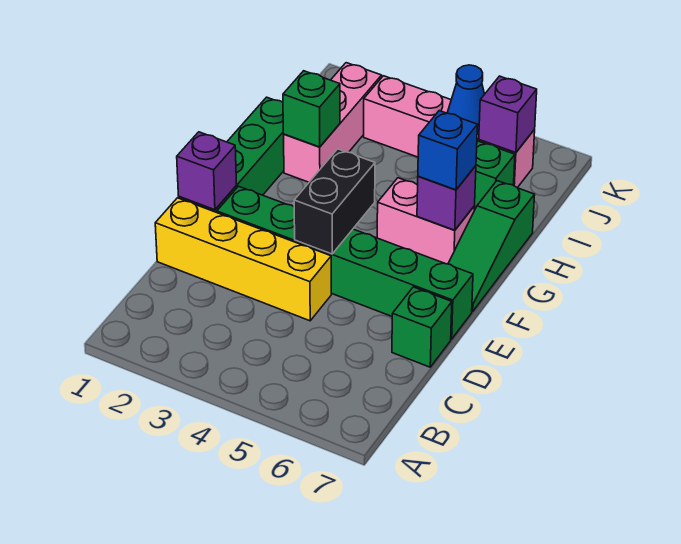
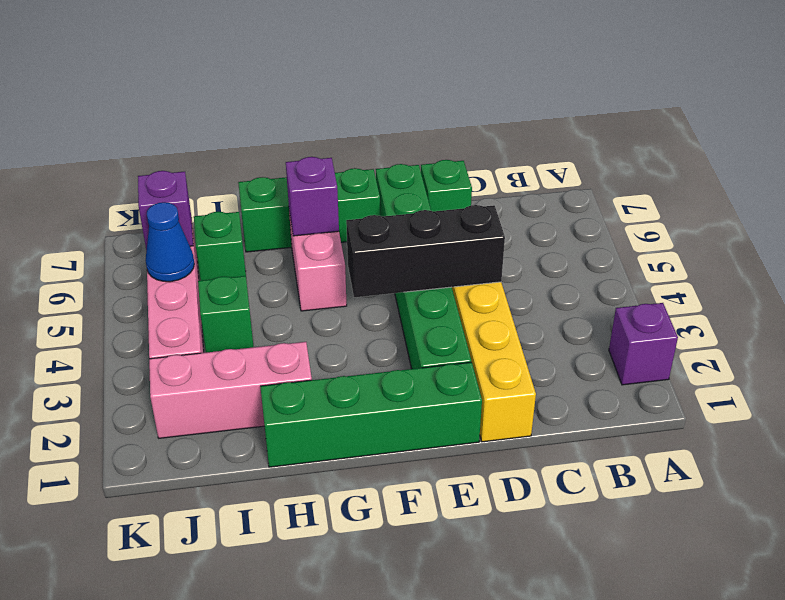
purple brick E1 level 2 -> purple brick A2 level 1
black brick E4:F4 level 2 -> black brick D4:F4 level 2
green slope F7:H7 level 1 top H -> green brick F7:H7 level 1
blue brick G6 level 3 -> none
green brick H2 level 2 -> green brick I4 level 1

